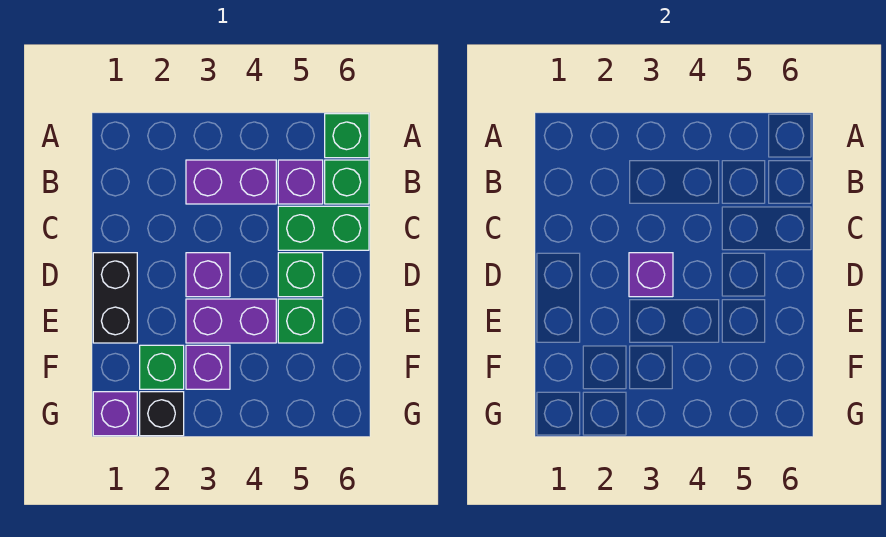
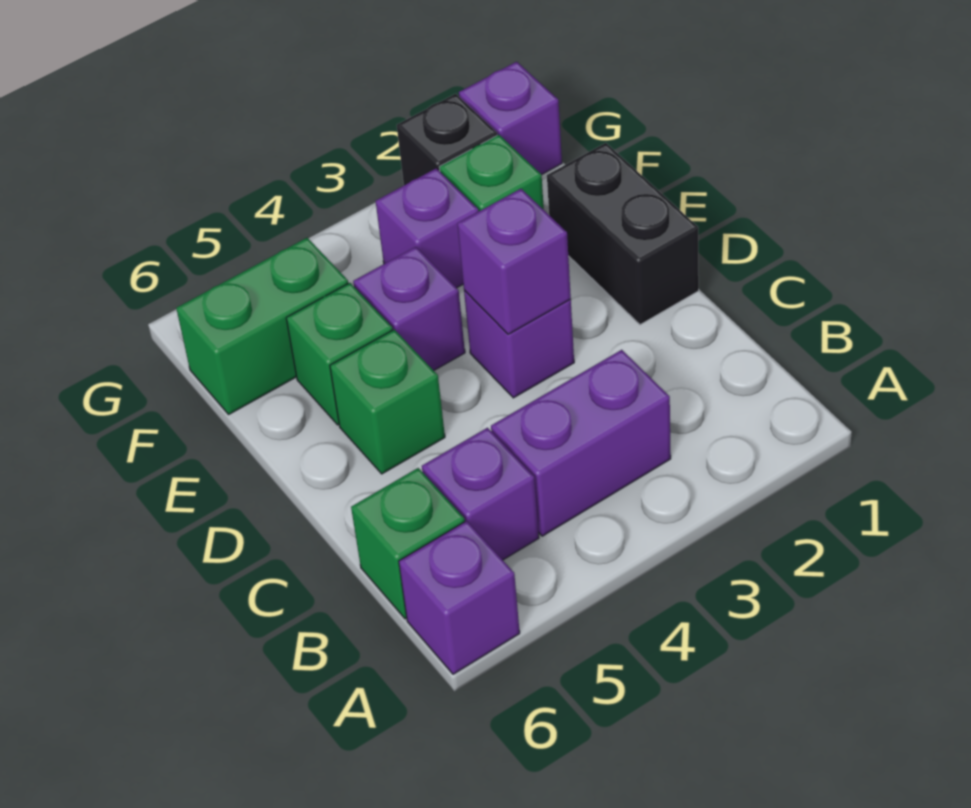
green brick A6 level 1 -> purple brick A6 level 1
green brick C5:C6 level 1 -> green brick F5:F6 level 1
purple brick E3:E4 level 1 -> purple brick E4 level 1

